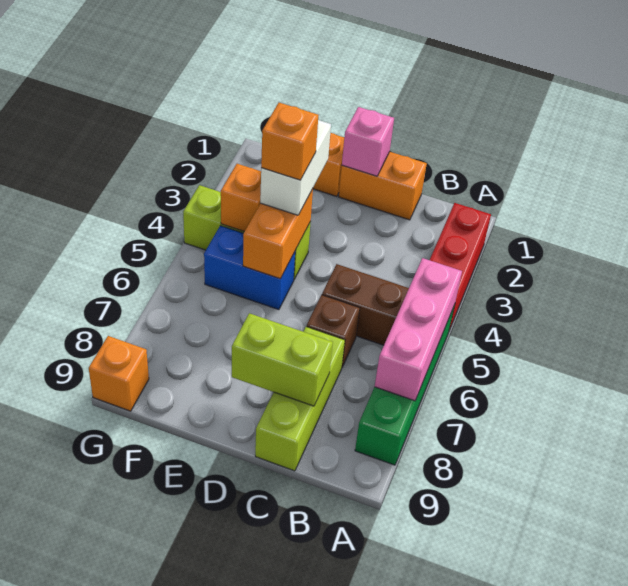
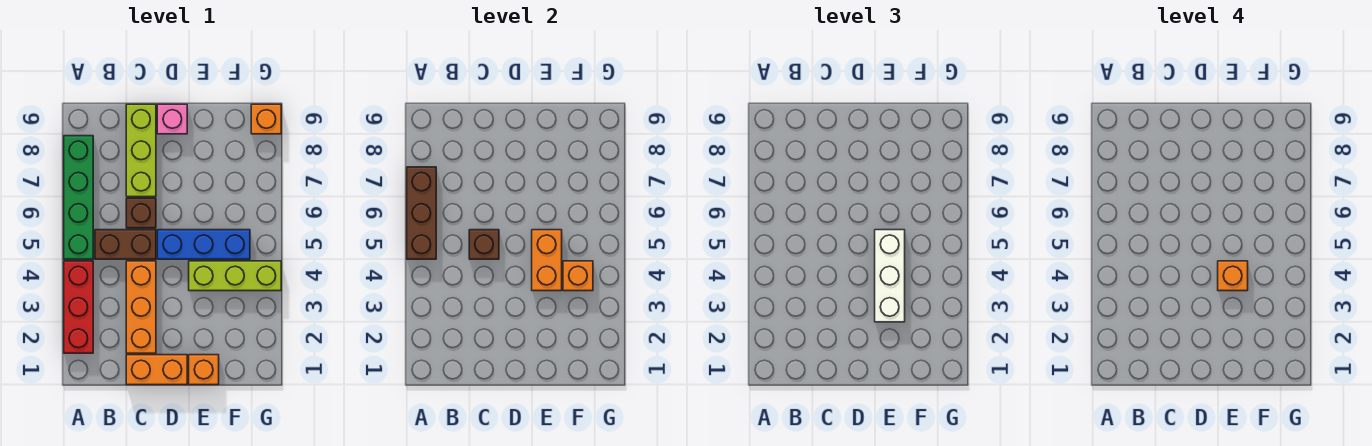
pink brick A5:A7 level 2 -> brown brick A5:A7 level 2
none -> orange brick C2:C4 level 1
none -> brown brick C5 level 2
lime brick C8:D8 level 2 -> none
pink brick D1 level 2 -> pink brick D9 level 1
white brick E3:E4 level 3 -> white brick E3:E5 level 3
blue brick E5:F5 level 1 -> blue brick D5:F5 level 1

